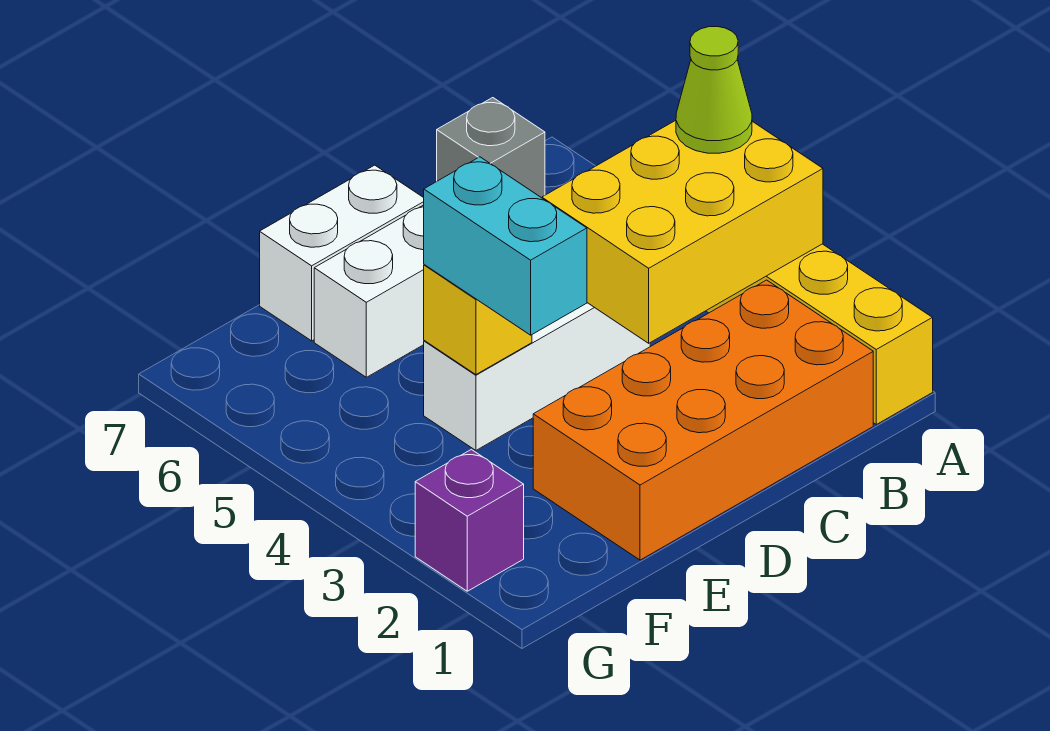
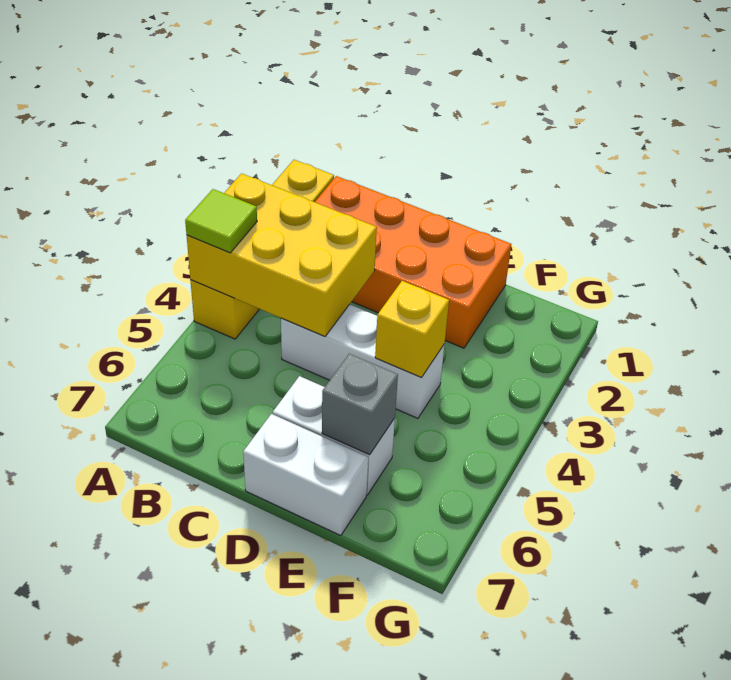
lime cone A4 level 3 -> lime tile A4 level 3
grey brick B7 level 1 -> grey brick E6 level 2
cyan brick E3:E4 level 3 -> none
purple brick G2 level 1 -> none

